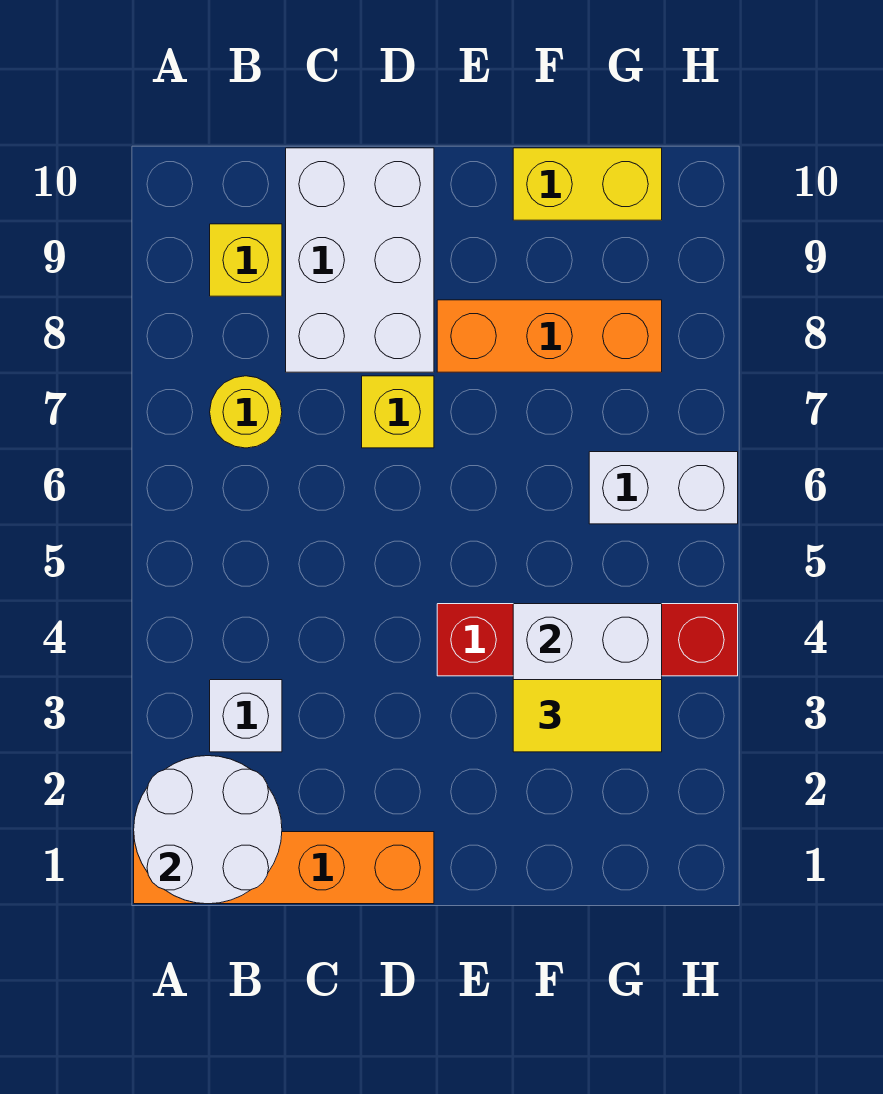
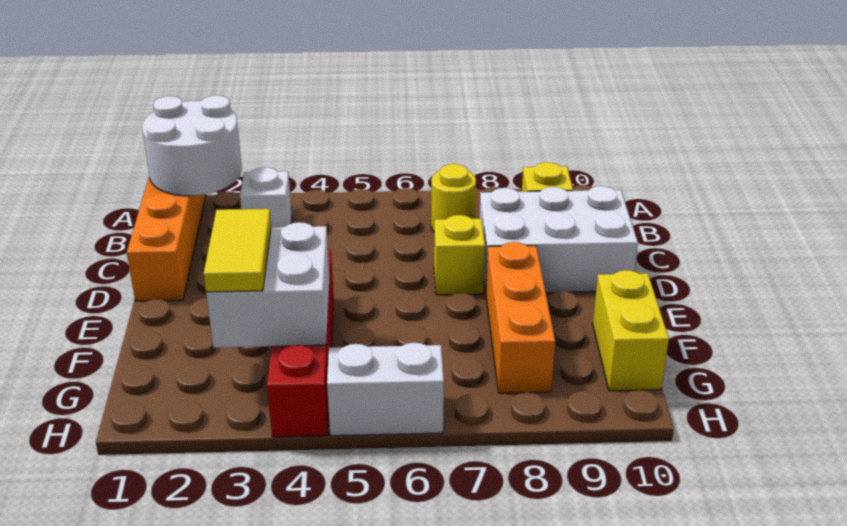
white brick G6:H6 level 1 -> white brick H5:H6 level 1

